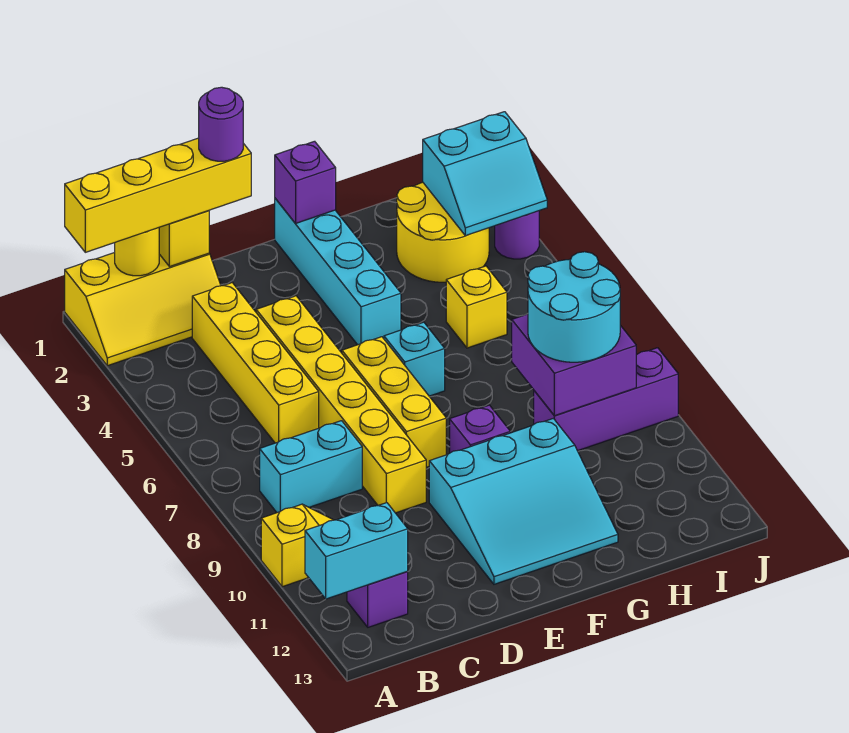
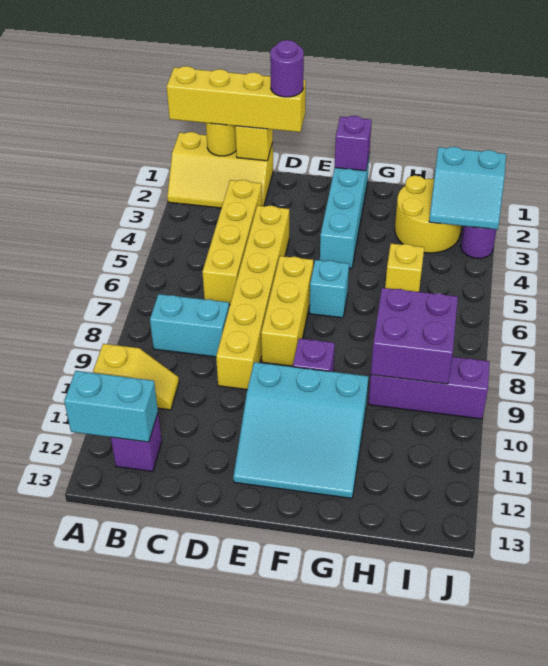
cyan round brick H8:I9 level 3 -> none

